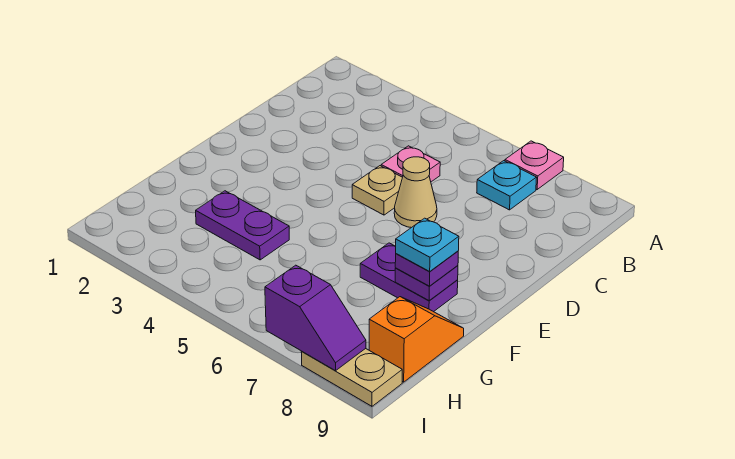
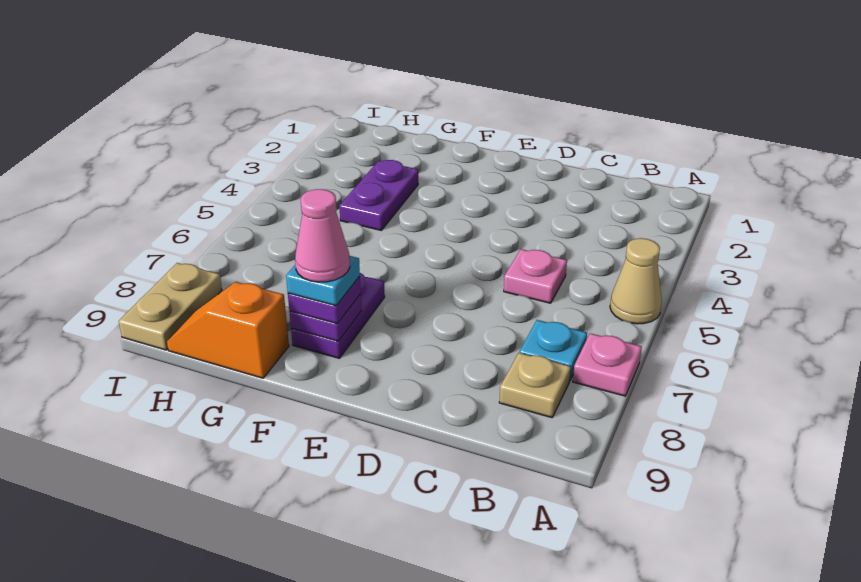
tan plate D5 level 1 -> tan plate B8 level 1
tan cone D6 level 1 -> tan cone A5 level 1
none -> pink cone F8 level 5
orange slope G9:H9 level 1 top H -> orange slope G9:H9 level 1 top G
purple slope I7:I8 level 2 top 7 -> none

